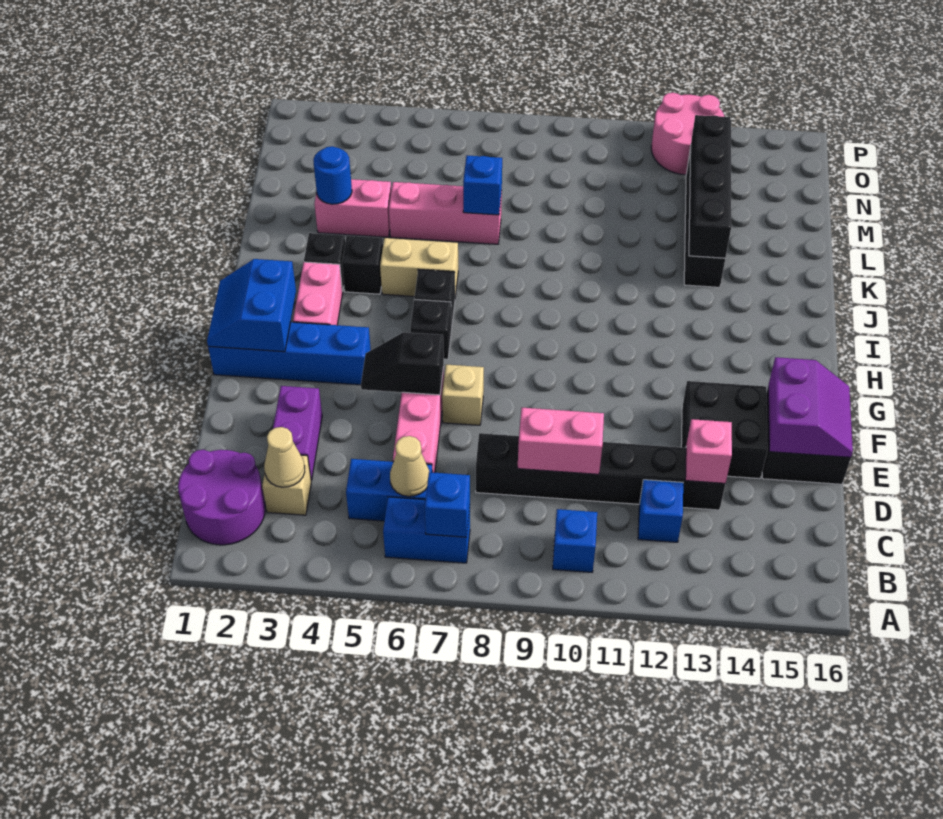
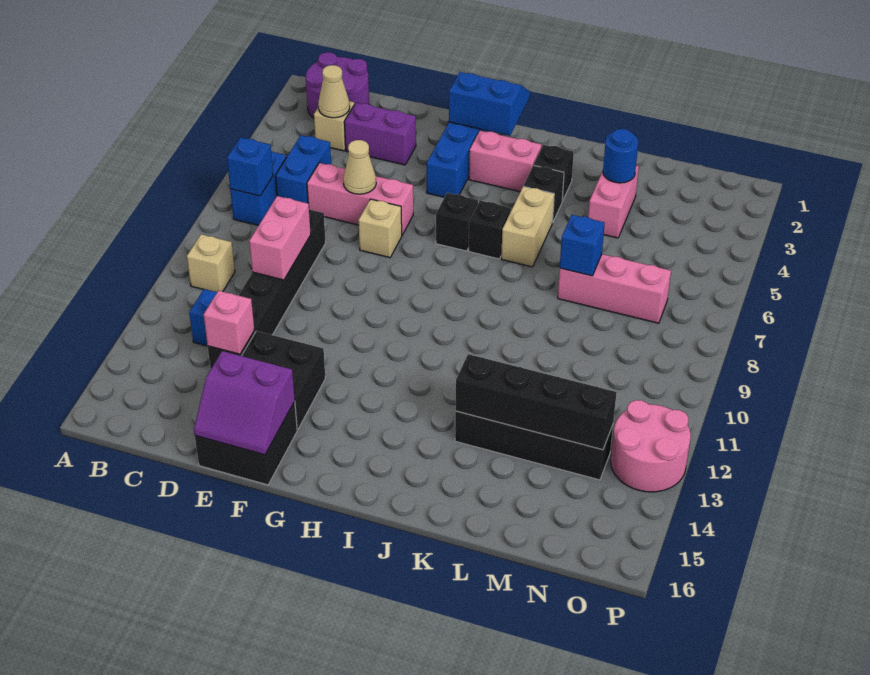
blue brick B10 level 1 -> tan brick B10 level 1
tan cone C6 level 2 -> tan cone E6 level 2
black slope F5:F6 level 2 top 6 -> none
pink brick L5:L7 level 1 -> pink brick L7:N7 level 1

